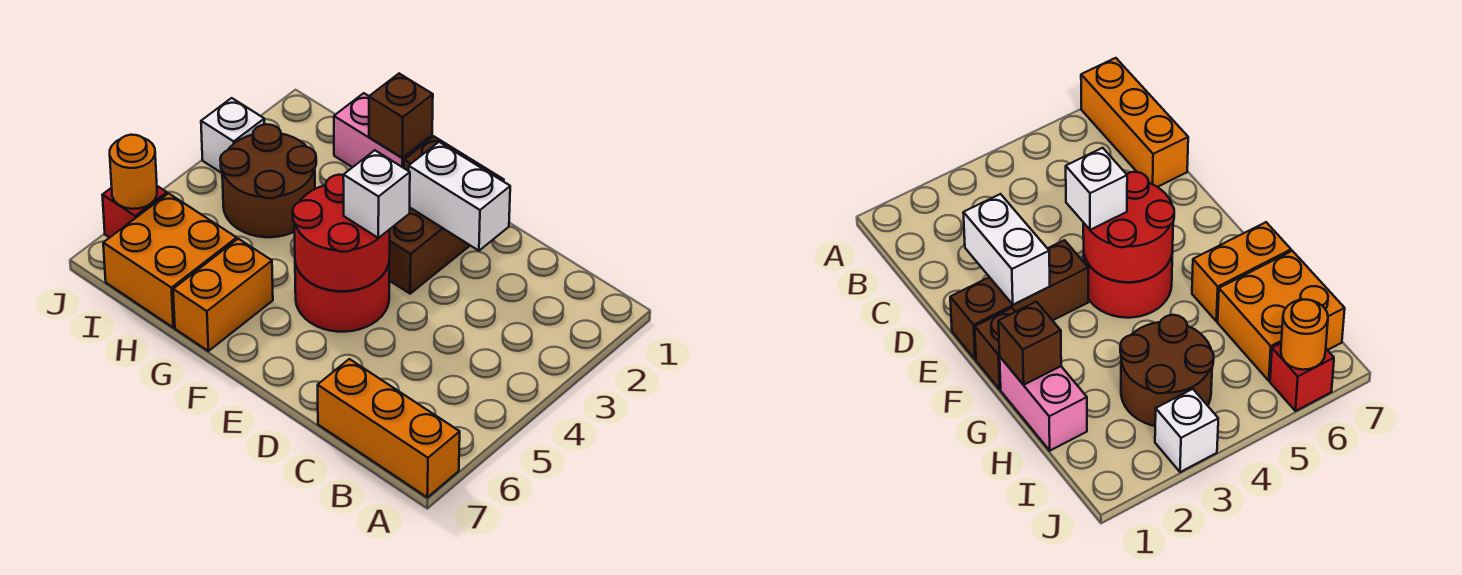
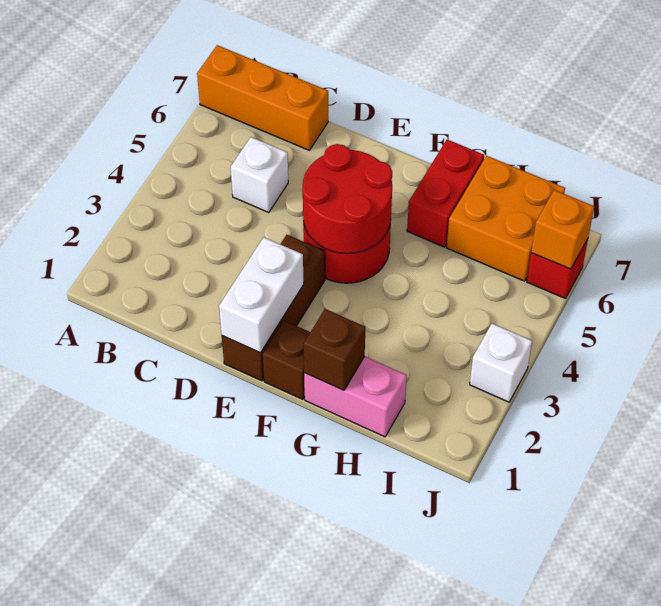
white brick D2:E2 level 2 -> white brick E1:E2 level 2
white brick E4 level 3 -> white brick C5 level 1
orange brick G6:G7 level 1 -> red brick G6:G7 level 1
brown round brick H3:I4 level 1 -> none
orange round brick J6 level 2 -> orange brick J6 level 2

